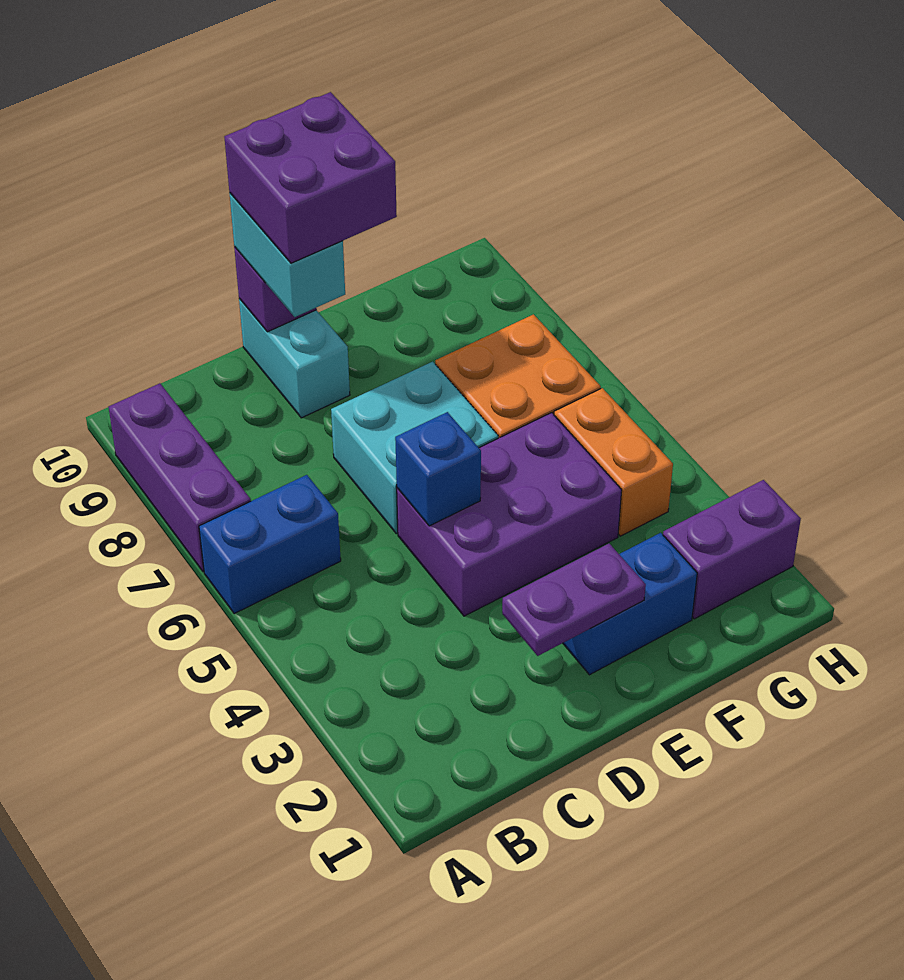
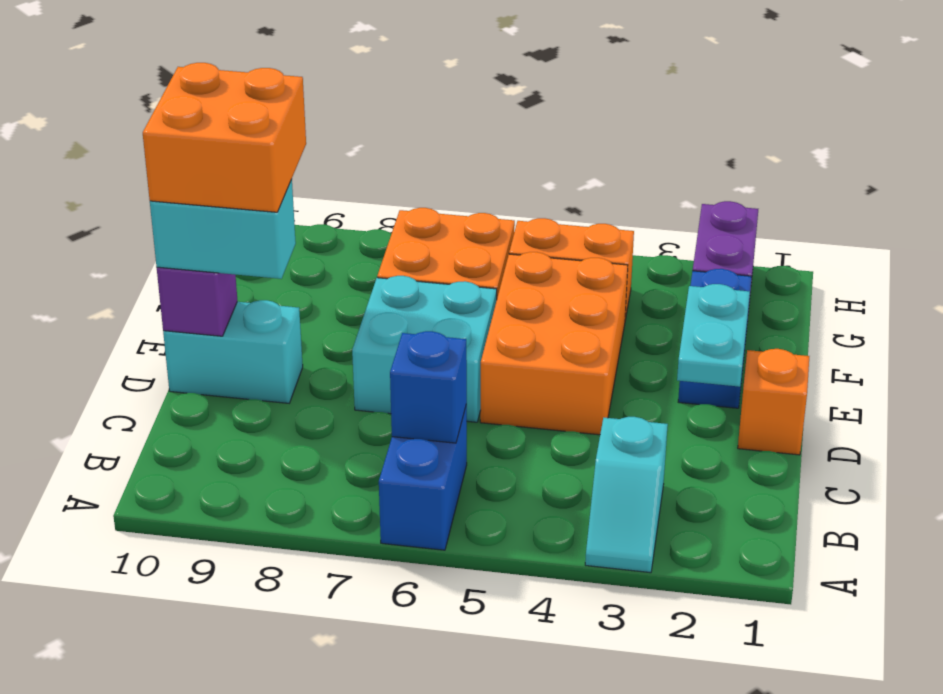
none -> cyan slope A3:B3 level 1 top B
purple brick A7:A9 level 1 -> none
none -> orange brick D1 level 1
purple plate D2:E2 level 2 -> cyan plate D2:E2 level 2
purple brick D4:F5 level 1 -> orange brick D4:F5 level 1
blue brick D5 level 2 -> blue brick B6 level 2
purple brick D9:E10 level 4 -> orange brick D9:E10 level 4

